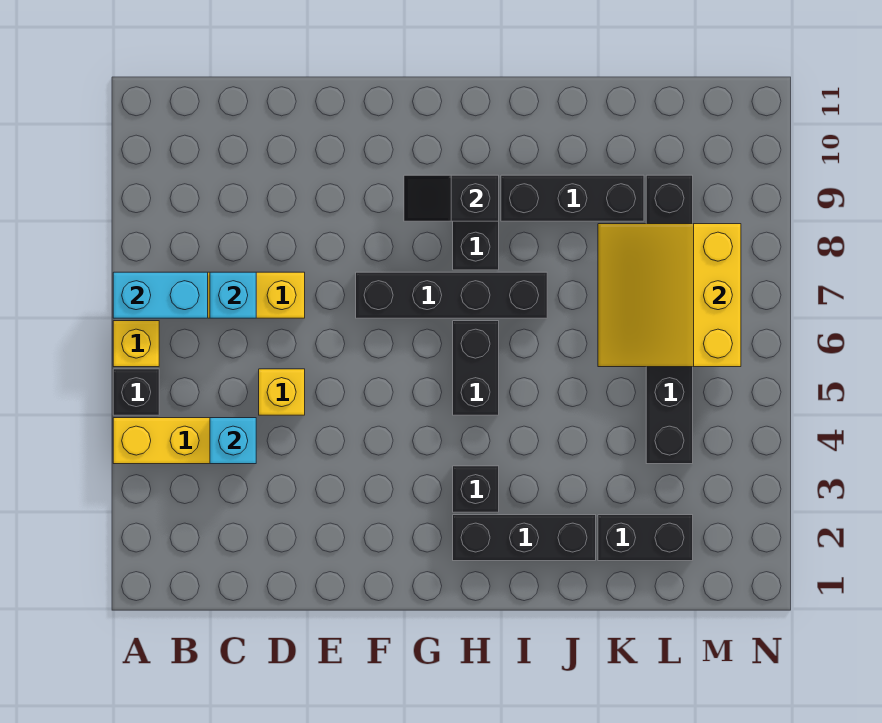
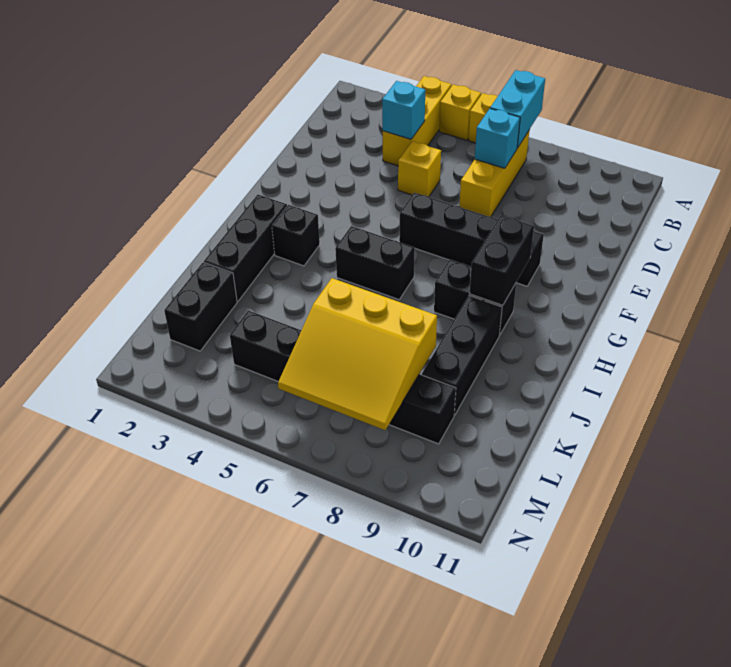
black brick A5 level 1 -> yellow brick A5 level 1
black brick F7:I7 level 1 -> black brick F6:F9 level 1
black slope G9:H9 level 2 top H -> black brick G9:H9 level 2
yellow slope K6:M8 level 2 top M -> yellow slope K6:M8 level 2 top K

